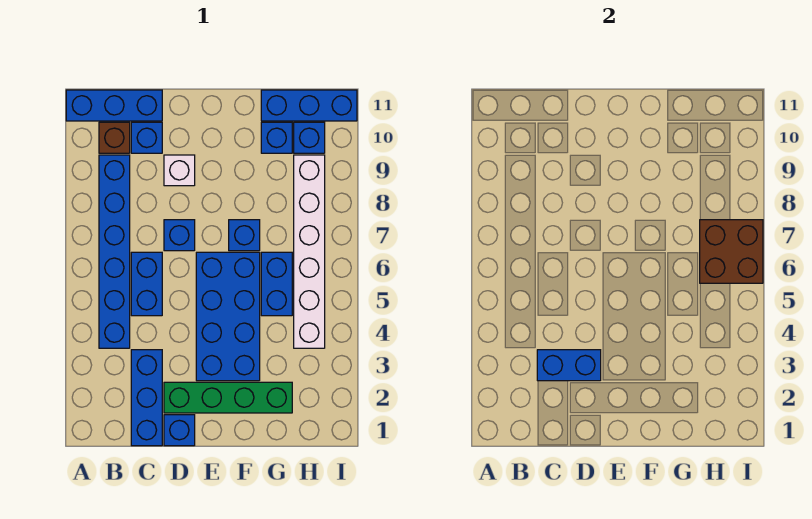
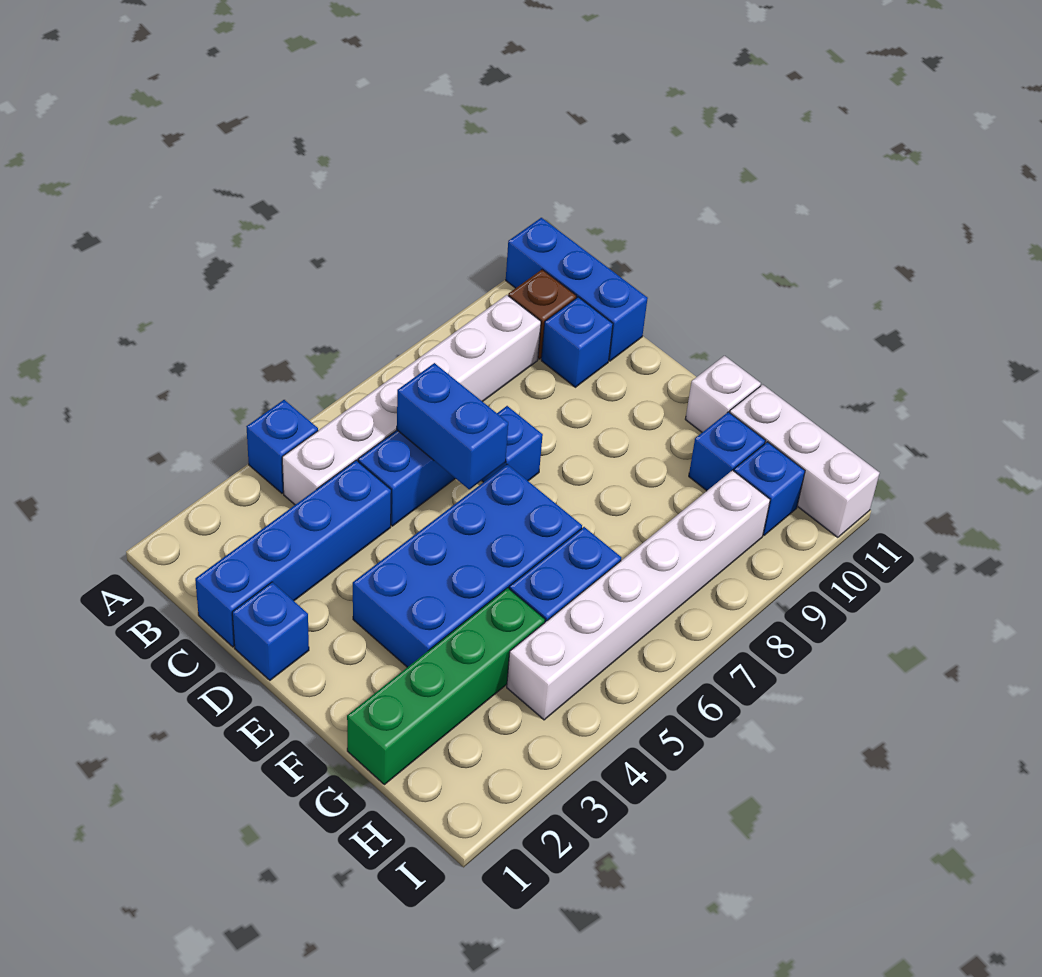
blue brick B4:B9 level 1 -> white brick B4:B9 level 1
blue brick C1:C3 level 1 -> blue brick C1:C4 level 1
blue brick C3:D3 level 2 -> blue brick C6:D6 level 2
green brick D2:G2 level 1 -> green brick G1:G4 level 1
white brick D9 level 1 -> white brick F11 level 1
blue brick F7 level 1 -> blue brick A4 level 1
blue brick G11:I11 level 1 -> white brick G11:I11 level 1
brown brick H6:I7 level 2 -> none

